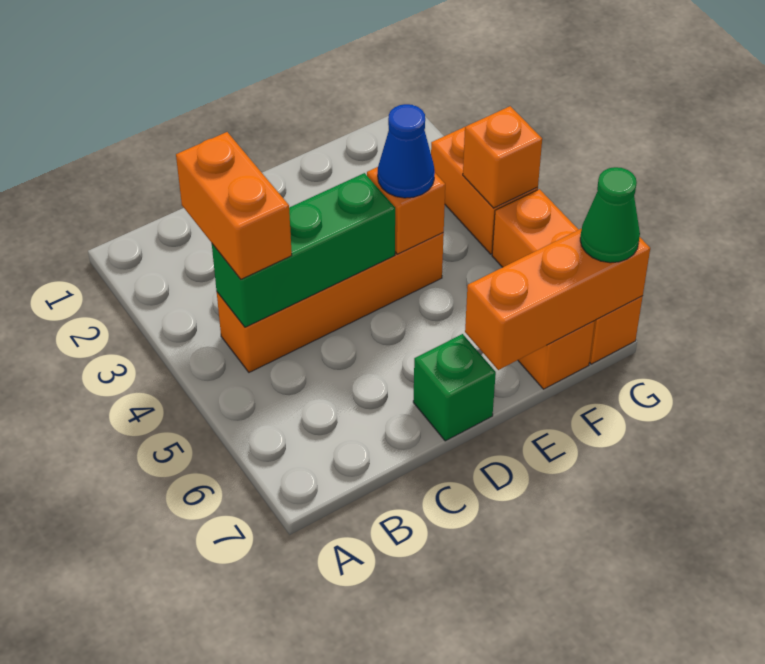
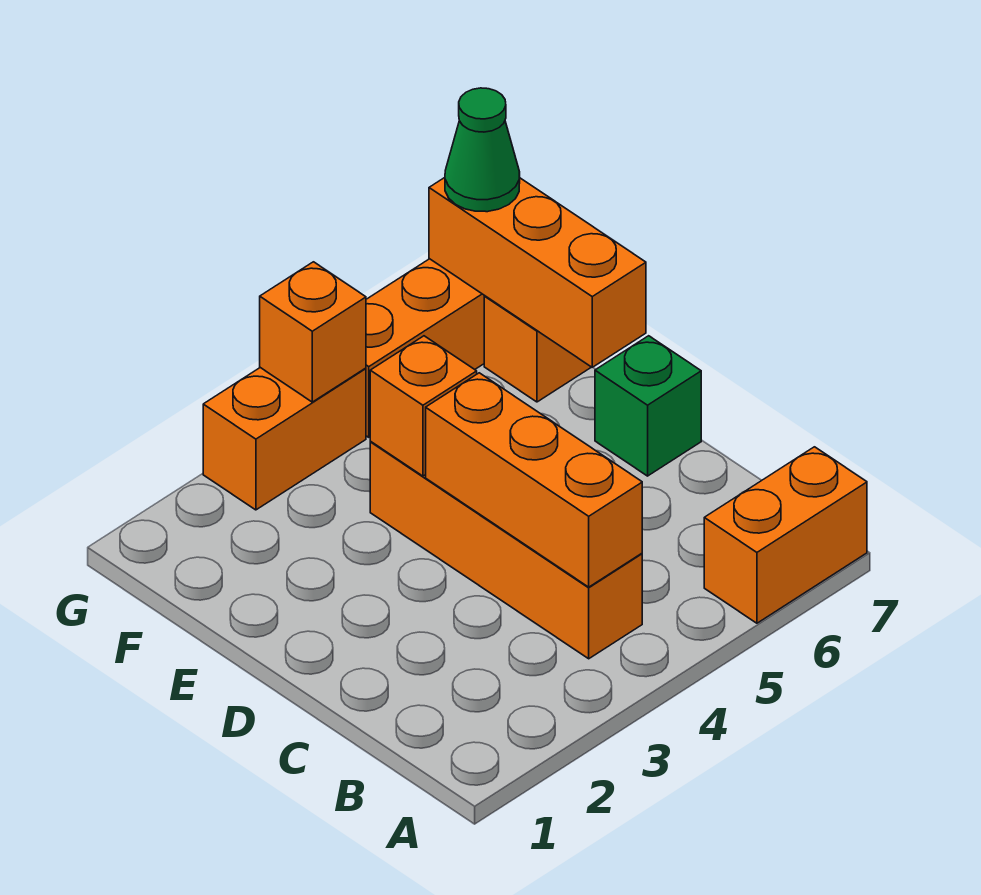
orange brick B3:B4 level 3 -> orange brick A6:A7 level 1
green brick B4:D4 level 2 -> orange brick B4:D4 level 2
blue cone E4 level 3 -> none

